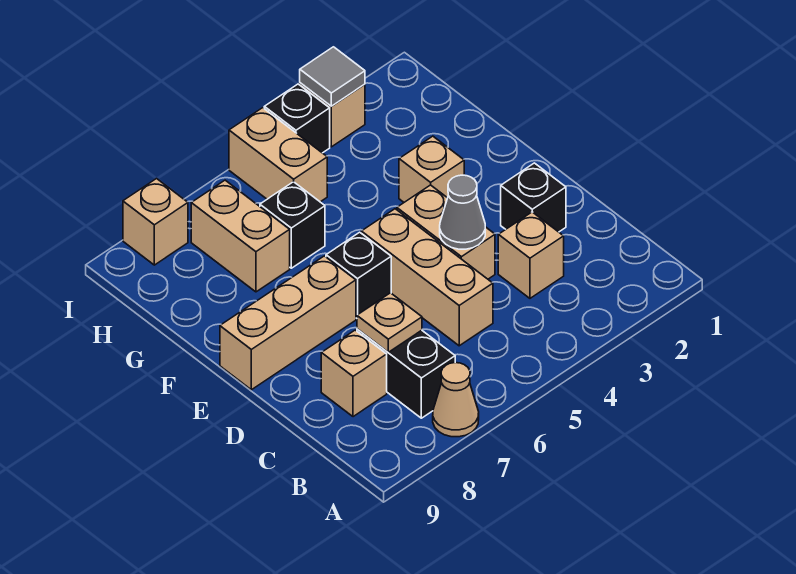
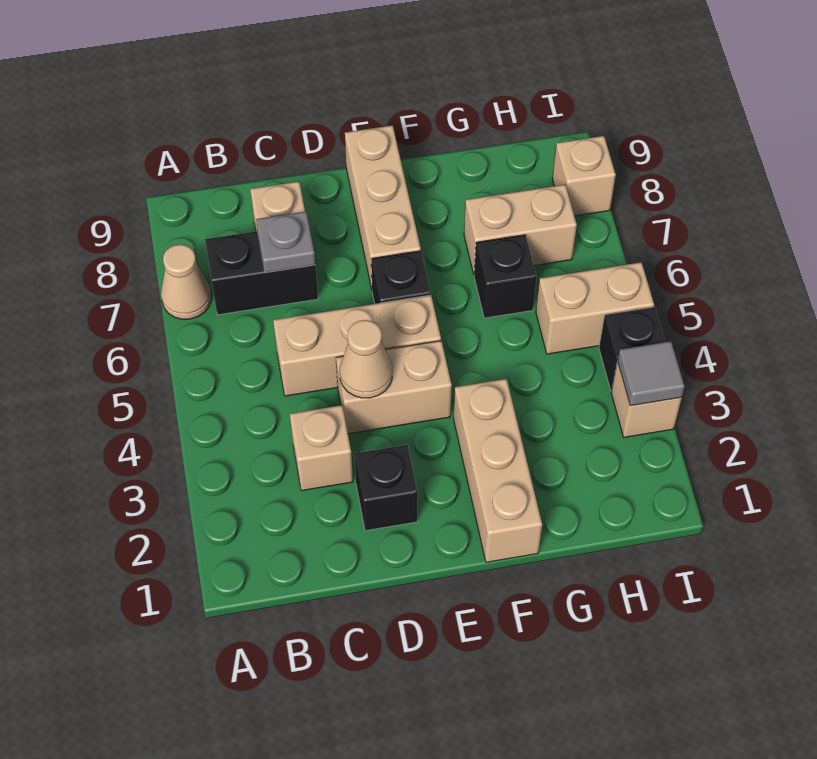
tan plate C7 level 2 -> grey plate C7 level 2
grey cone D4 level 2 -> tan cone D4 level 2
tan brick F3 level 1 -> tan brick F1:F3 level 1

